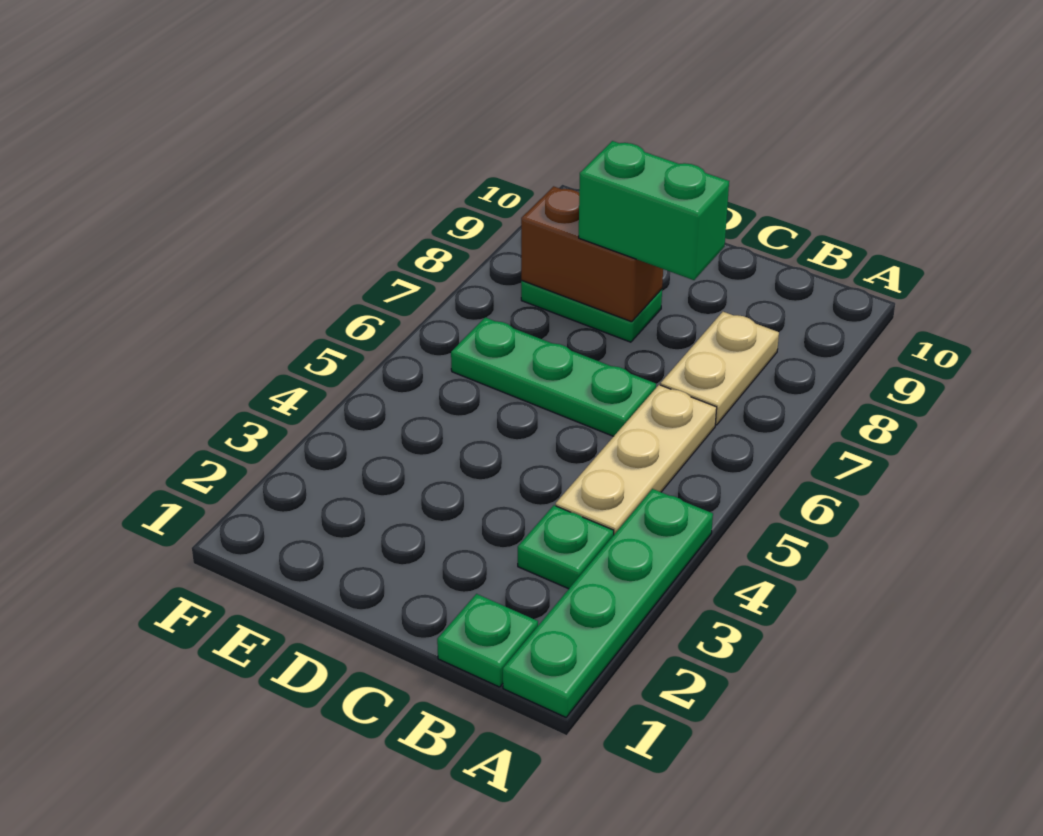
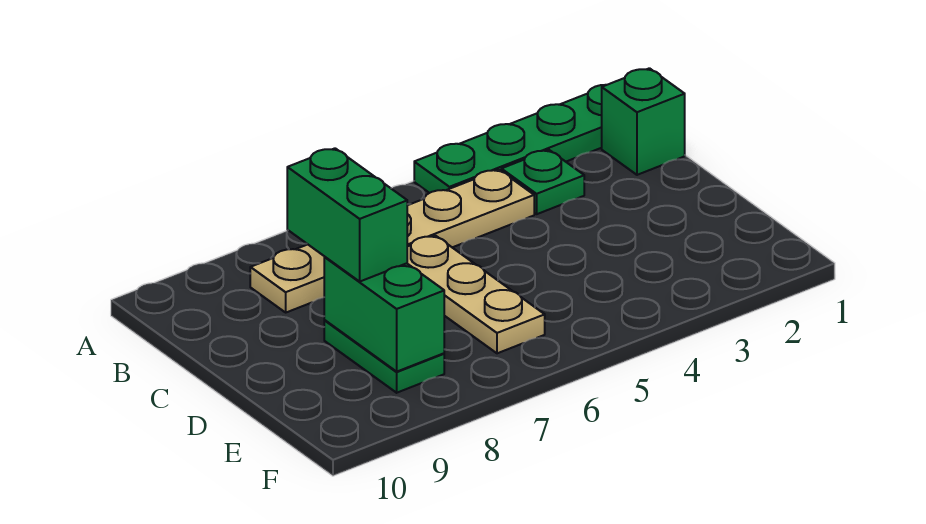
green plate B1 level 1 -> green brick B1 level 1
green plate C6:E6 level 1 -> tan plate C6:E6 level 1
brown brick D8:E8 level 2 -> green brick D8:E8 level 2

